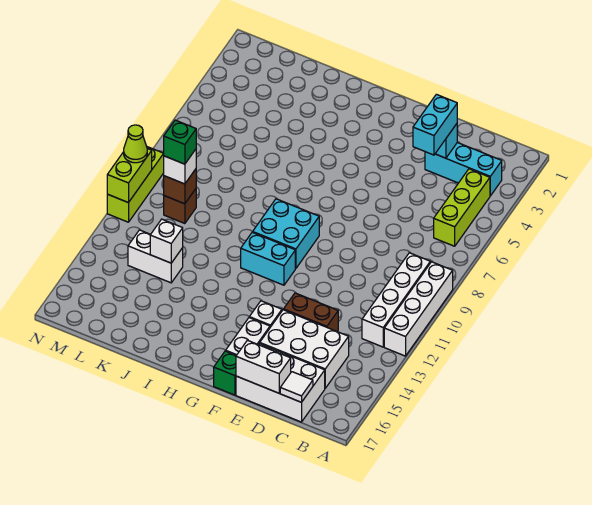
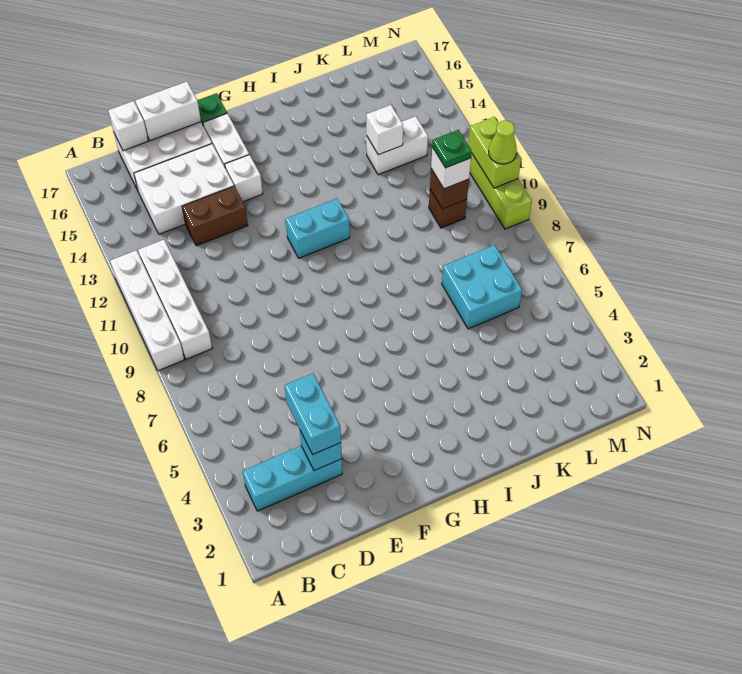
lime brick B4:B6 level 1 -> none
white tile C17 level 2 -> white brick C17 level 2
cyan brick G9:H10 level 1 -> cyan brick K6:L7 level 1
green brick L10 level 4 -> green plate L10 level 4

